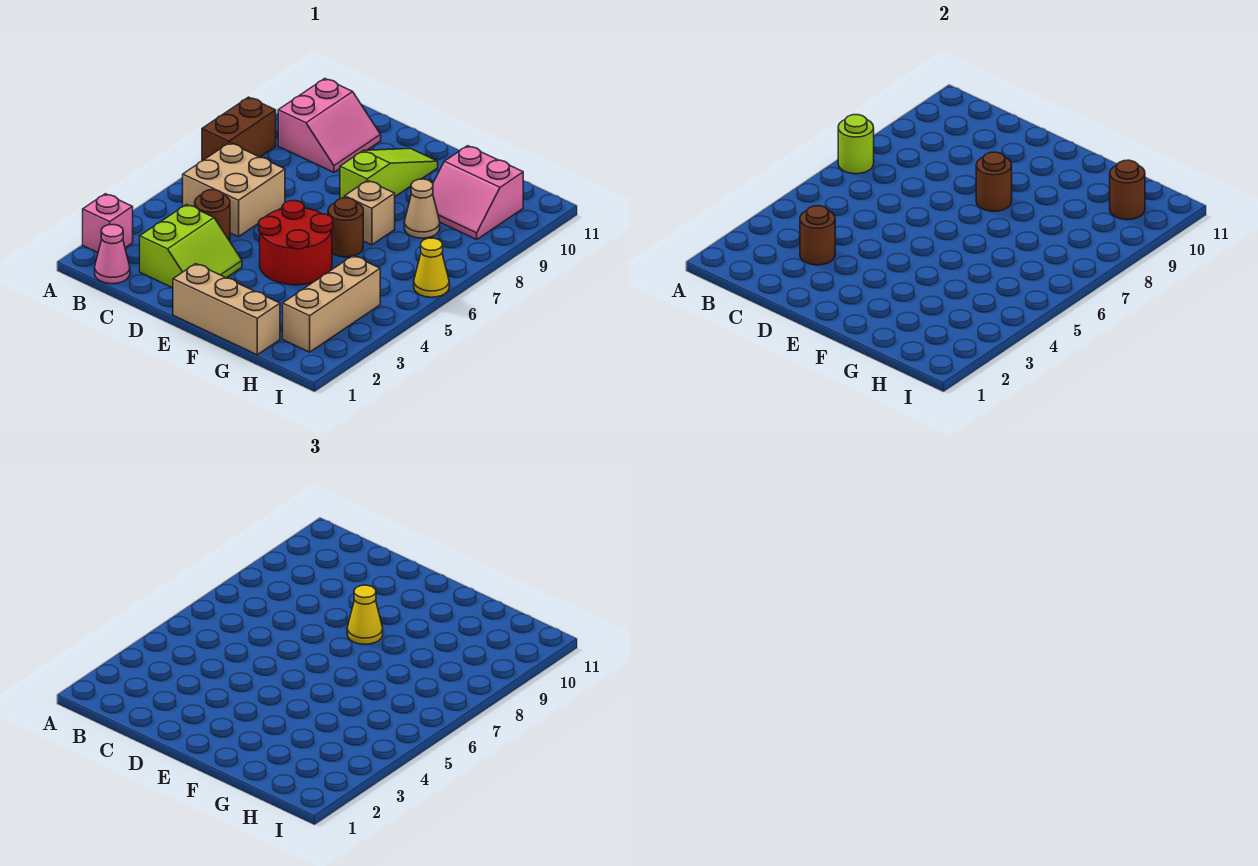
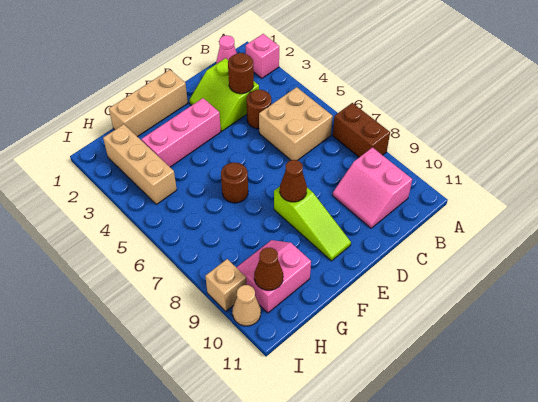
lime round brick A7 level 2 -> none
none -> pink brick E3:G3 level 1
red round brick E4:F5 level 1 -> none
brown round brick E8 level 2 -> brown cone E8 level 2
yellow cone E8 level 3 -> none
tan brick F7 level 1 -> tan brick I9 level 1
tan cone G8 level 1 -> tan cone I10 level 1
brown round brick H10 level 2 -> brown cone H10 level 2
yellow cone I6 level 1 -> none

